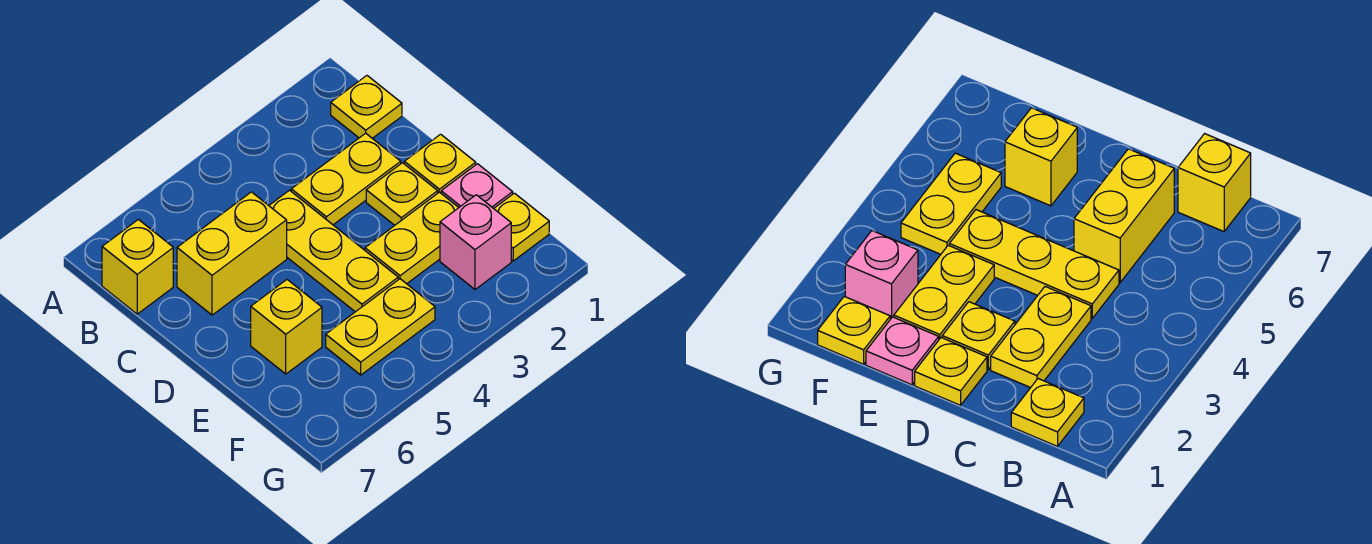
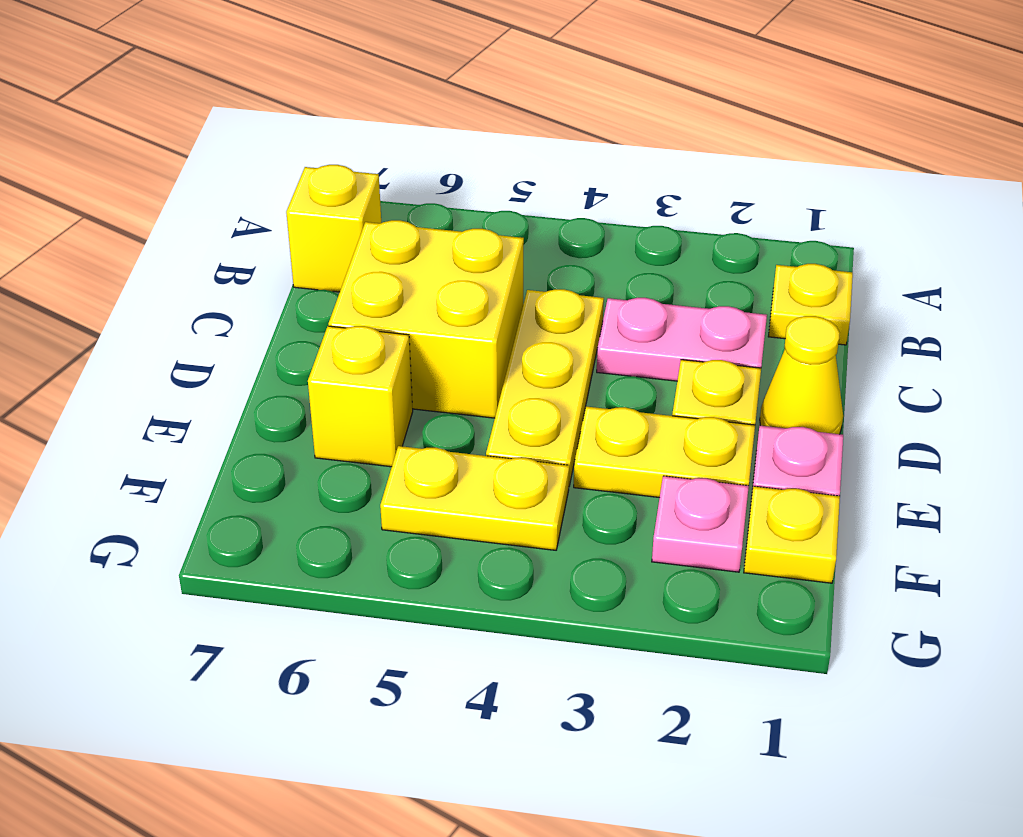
yellow plate C2:C3 level 1 -> pink plate C2:C3 level 1
yellow brick C5:C6 level 1 -> yellow brick C5:D6 level 1
yellow plate D1 level 1 -> yellow cone D1 level 1
pink brick F2 level 1 -> pink plate F2 level 1

